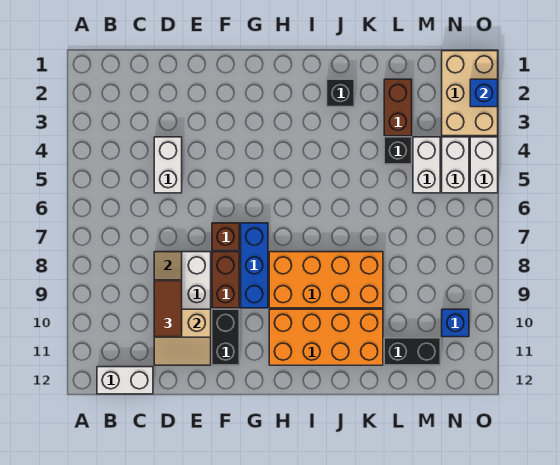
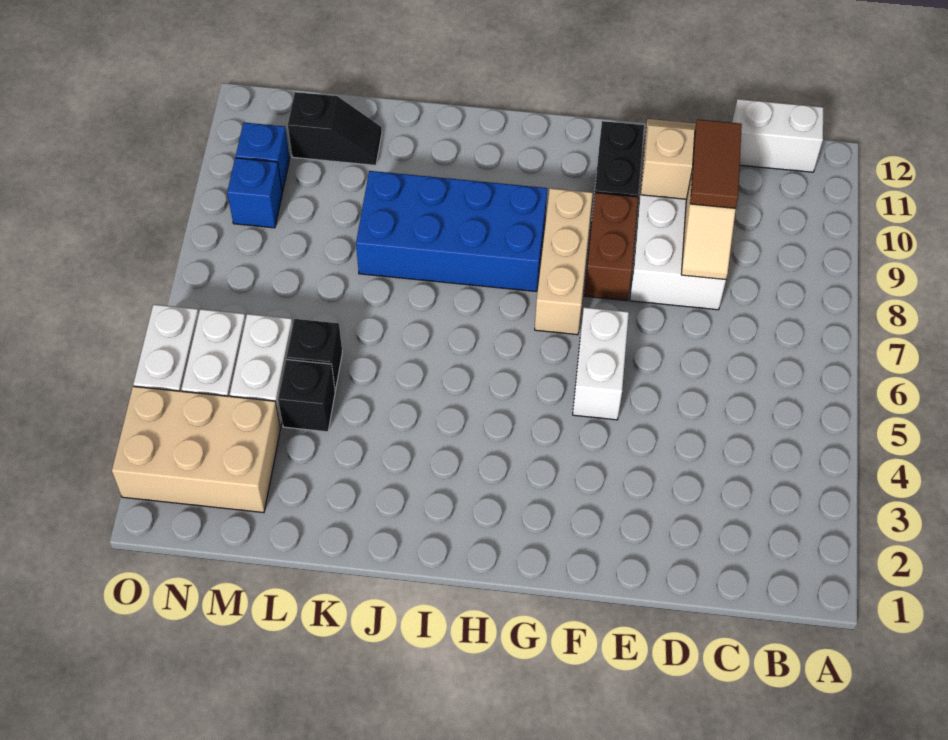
white brick D4:D5 level 1 -> white brick F5:F6 level 1
brown brick F7 level 1 -> none
blue brick G7:G9 level 1 -> tan brick G7:G9 level 1
orange brick H8:K9 level 1 -> blue brick H8:K9 level 1
orange brick H10:K11 level 1 -> none
black brick J2 level 1 -> black brick L5 level 1
brown brick L2:L3 level 1 -> none
black brick L11:M11 level 1 -> black slope L11:M11 level 1 top M
tan brick N1:O3 level 1 -> tan brick M2:O3 level 1
blue brick O2 level 2 -> blue brick N9 level 1

